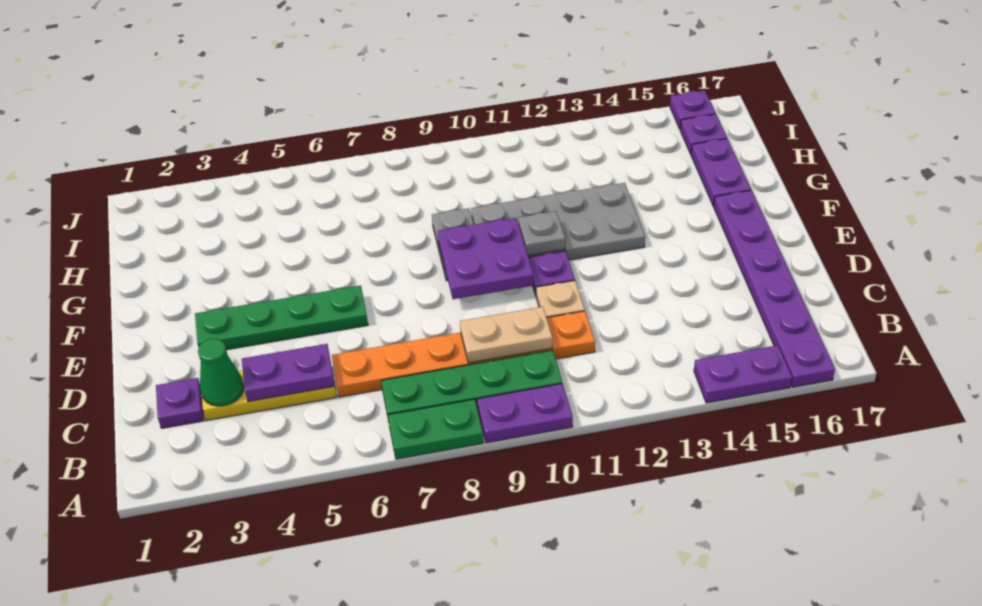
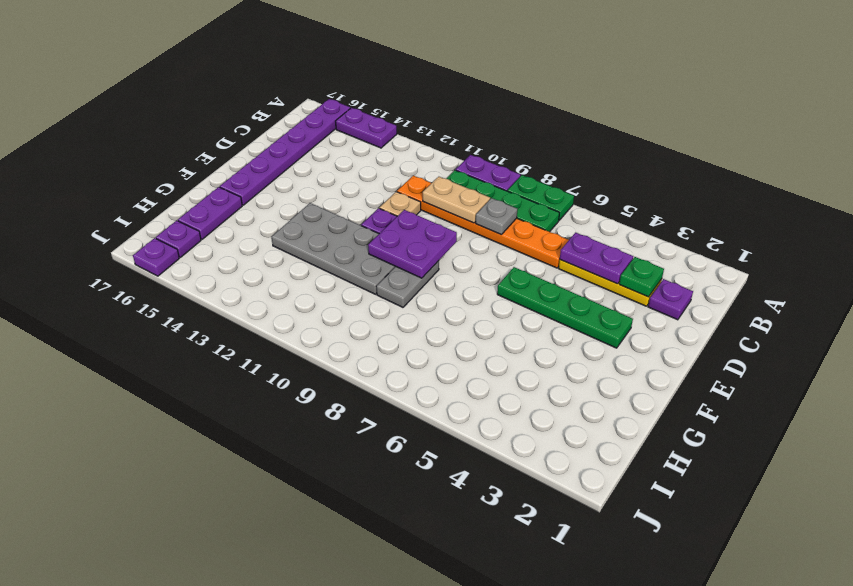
green cone C3 level 2 -> green plate C3 level 2
grey plate F11 level 2 -> grey plate C8 level 2

